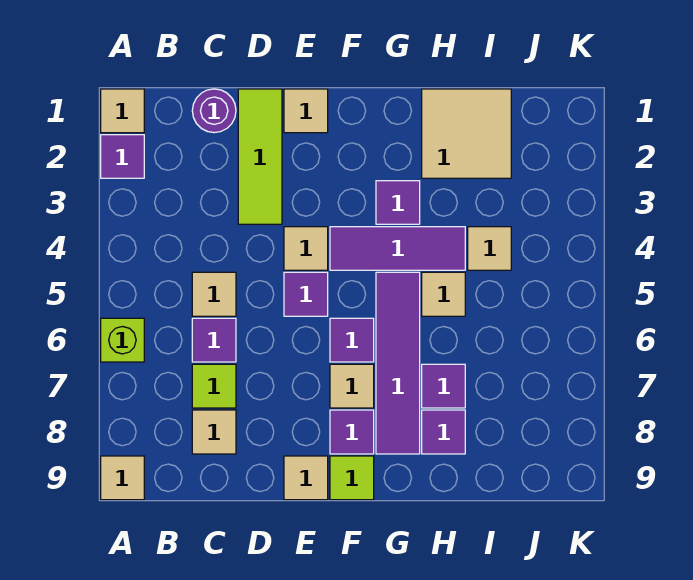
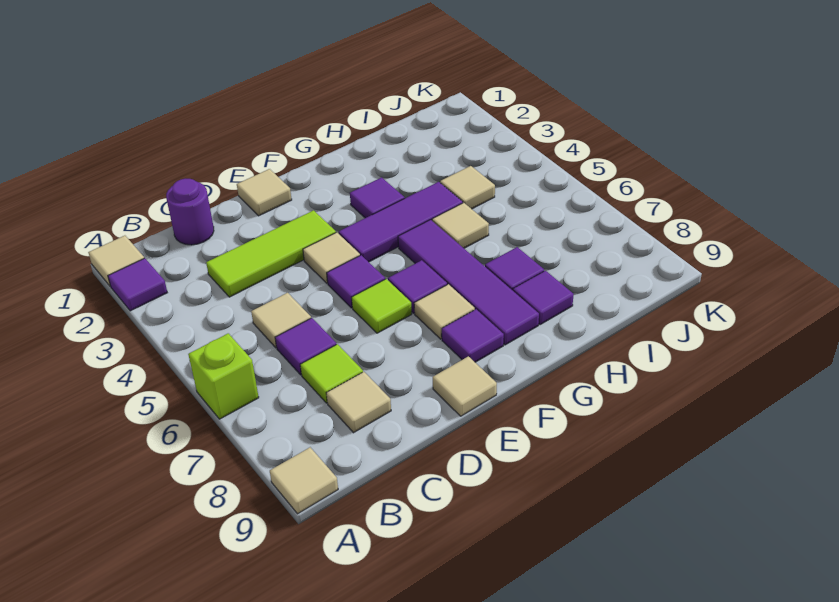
lime tile D1:D3 level 1 -> lime tile C3:E3 level 1
lime tile F9 level 1 -> lime tile E6 level 1
tan tile H1:I2 level 1 -> none

